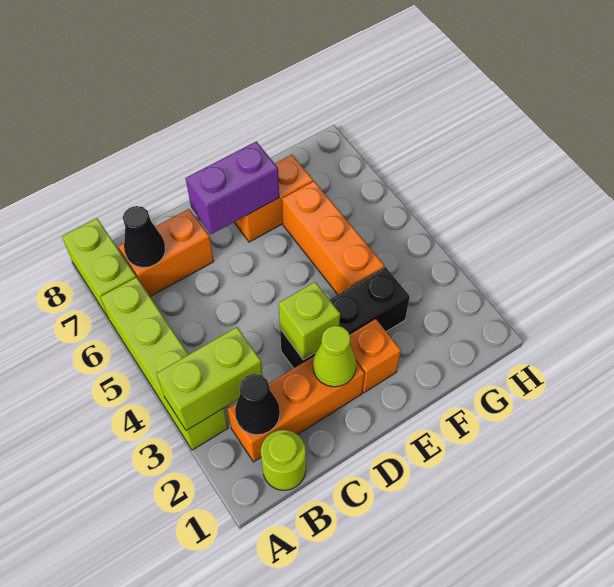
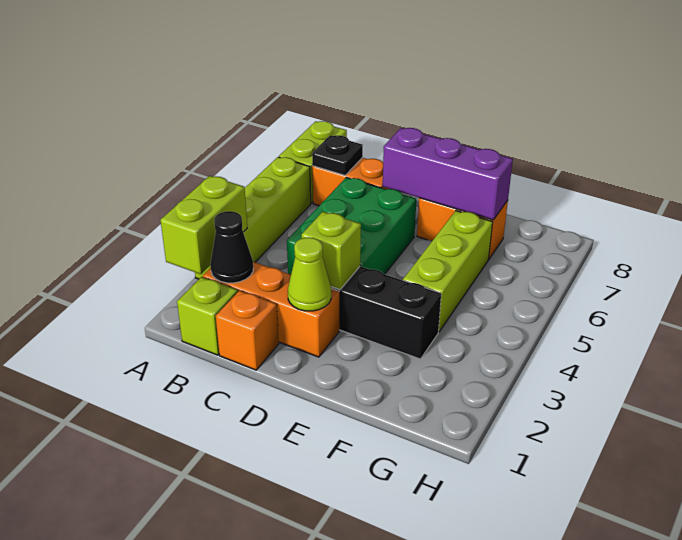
lime brick A3:B3 level 2 -> lime brick A2:A3 level 2
lime round brick B1 level 1 -> lime brick B1 level 1
black cone B7 level 2 -> black plate B7 level 2
none -> green brick C4:D6 level 1
purple brick D7:E7 level 2 -> purple brick D7:F7 level 2
orange brick E2 level 1 -> orange brick C1 level 1
orange brick F4:F6 level 1 -> lime brick F4:F6 level 1

